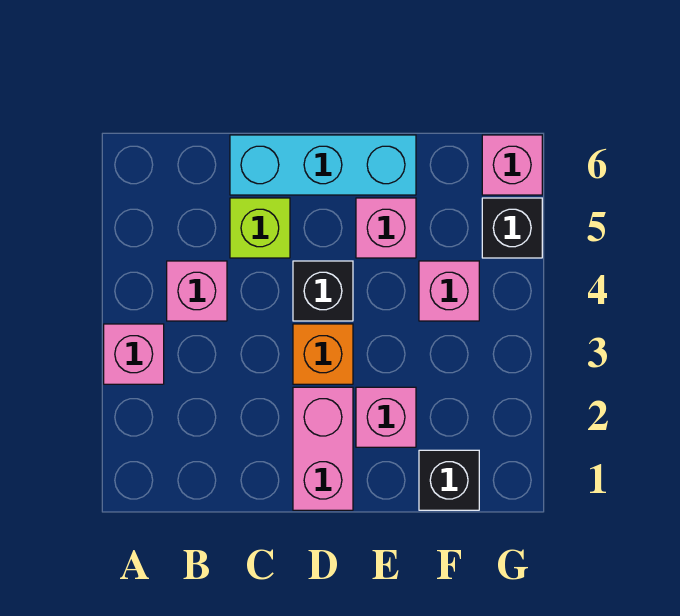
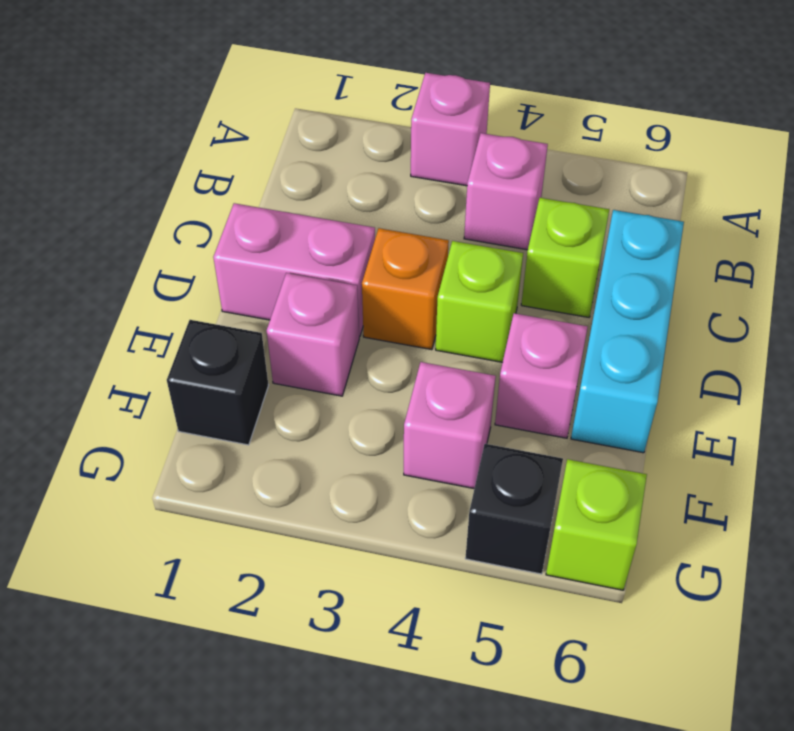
black brick D4 level 1 -> lime brick D4 level 1
pink brick G6 level 1 -> lime brick G6 level 1

